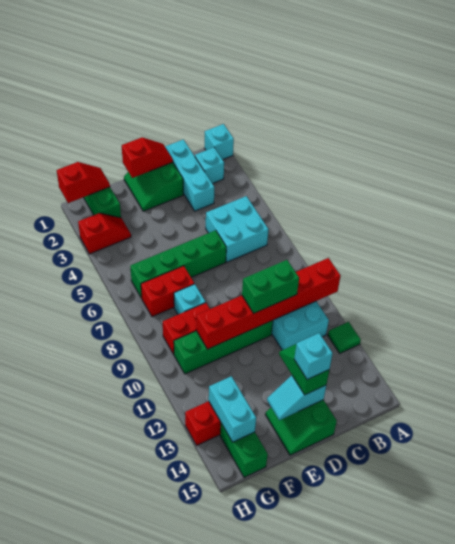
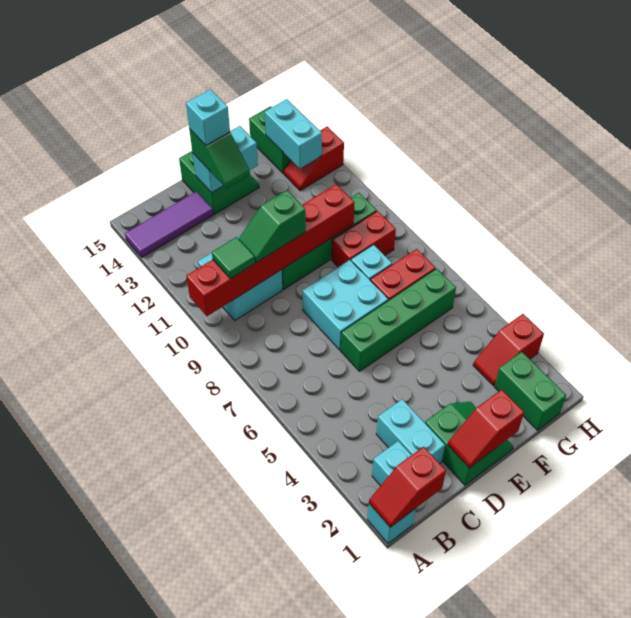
green tile A12 level 1 -> green tile B10 level 3
none -> purple tile A14:C14 level 1
cyan brick B5:C6 level 1 -> cyan brick D7:E8 level 1
cyan brick C1:C3 level 1 -> cyan brick C2:C3 level 1
green brick C10:D10 level 3 -> green slope C10:D10 level 3 top D
cyan slope D14:E14 level 2 top D -> cyan brick D14:E14 level 2
red slope G1:H1 level 2 top H -> red slope A1:B1 level 2 top B

